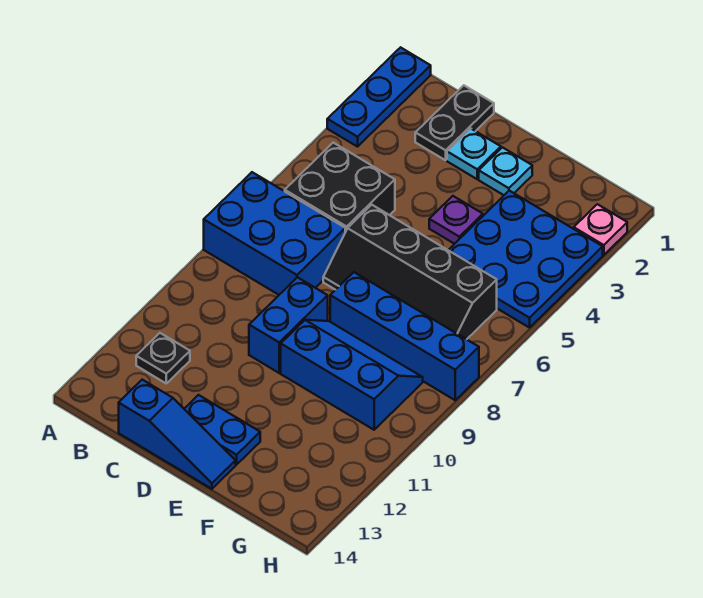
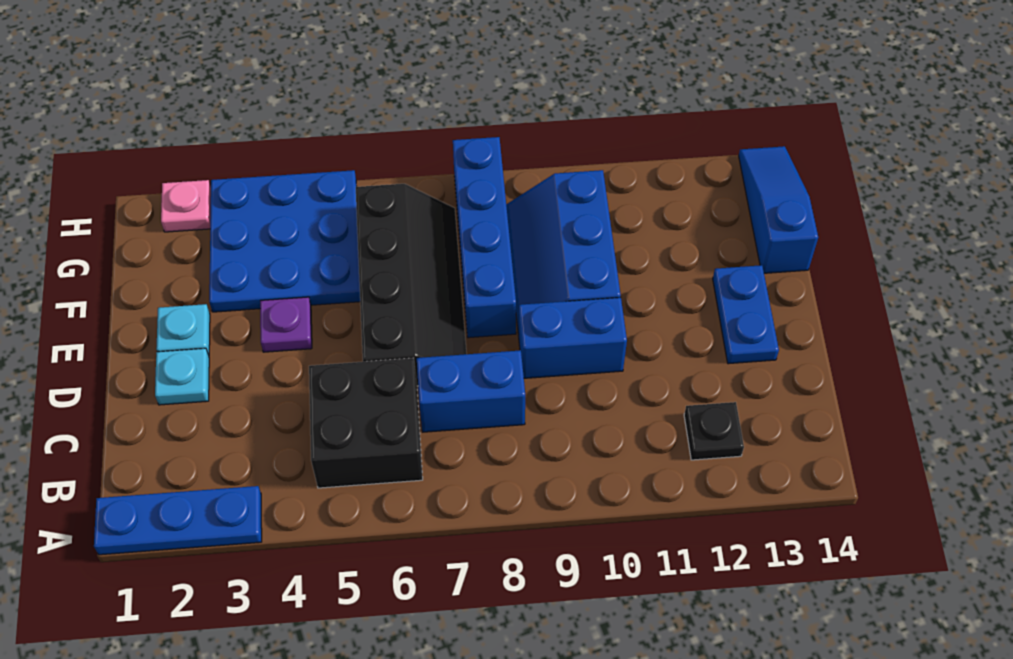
blue brick A7:C8 level 1 -> blue brick C7:C8 level 1
black plate C1:C2 level 1 -> none
blue slope C14:E14 level 1 top C -> blue slope F14:H14 level 1 top F

